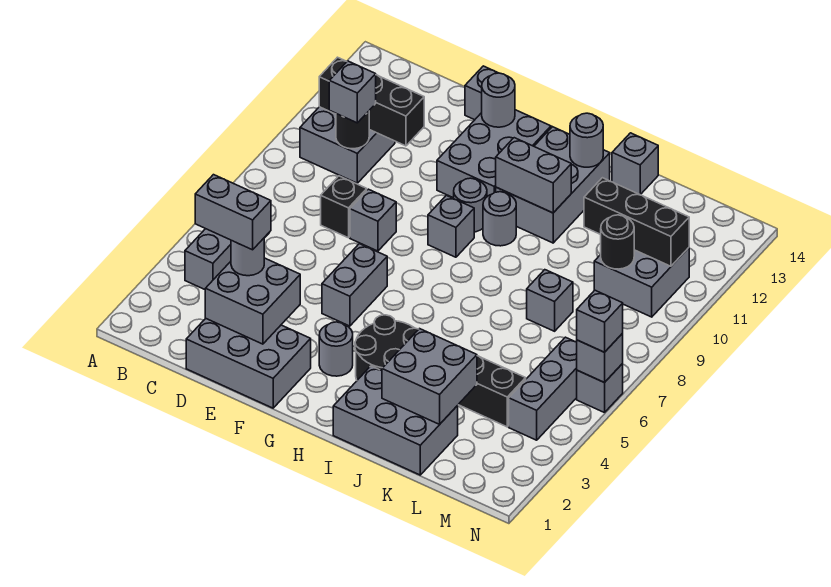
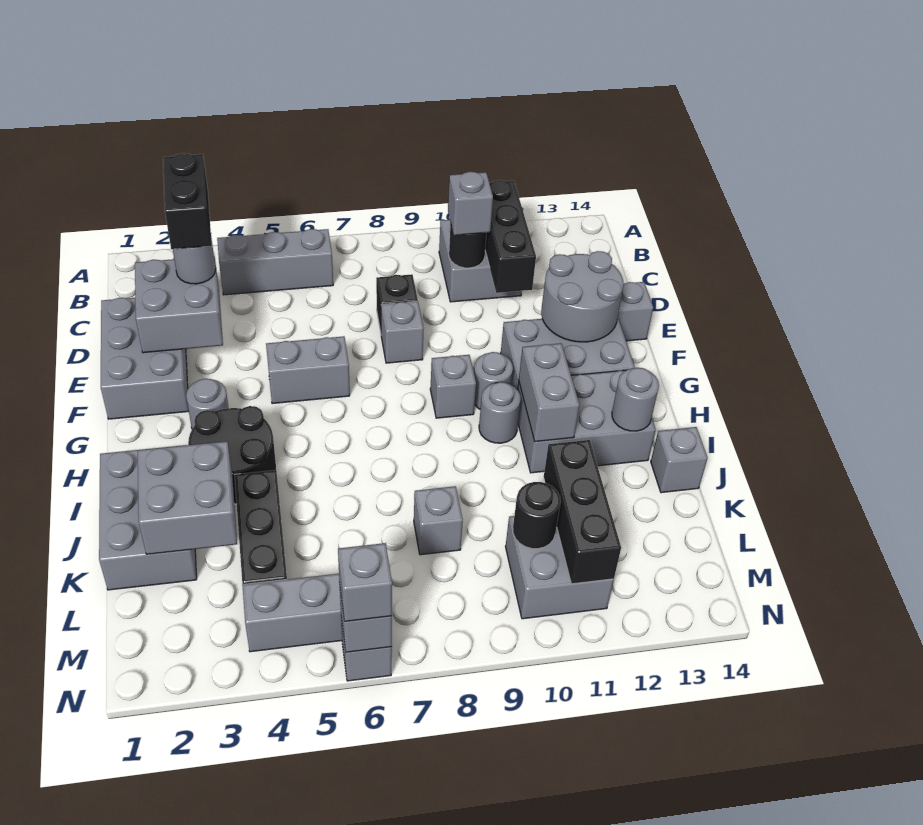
grey brick C3:D3 level 4 -> black brick C3:D3 level 4
grey round brick F13 level 2 -> grey round brick E12:F13 level 2

